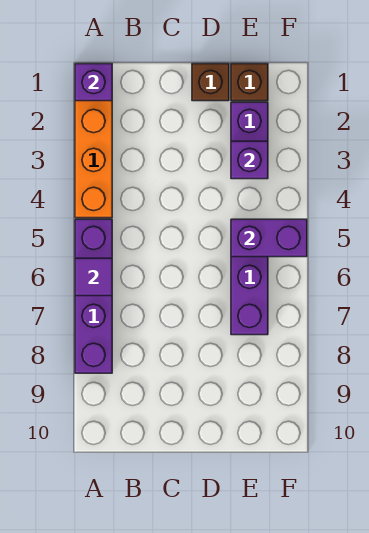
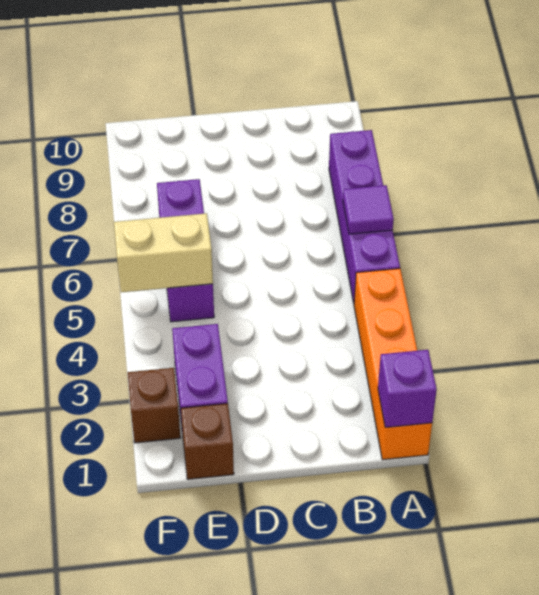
brown brick D1 level 1 -> brown brick F2 level 1
purple brick E3 level 2 -> none
purple brick E5:F5 level 2 -> tan brick E5:F5 level 2

